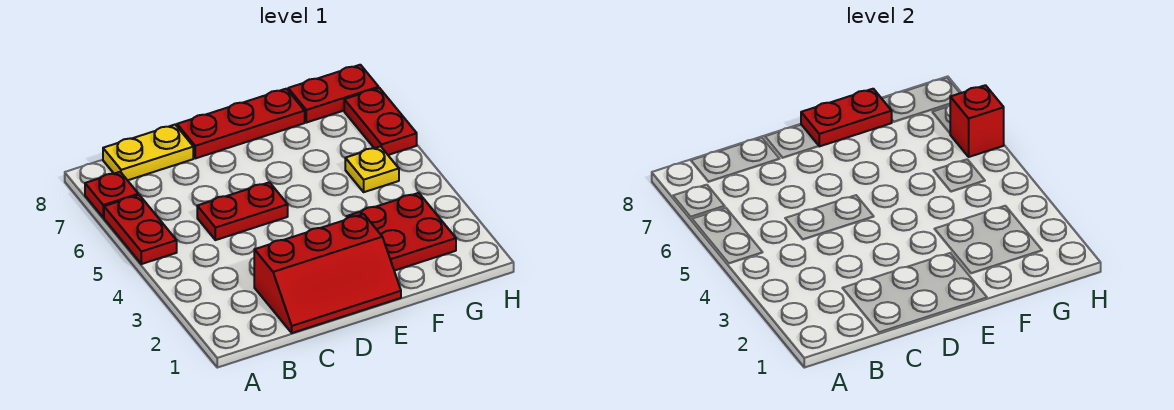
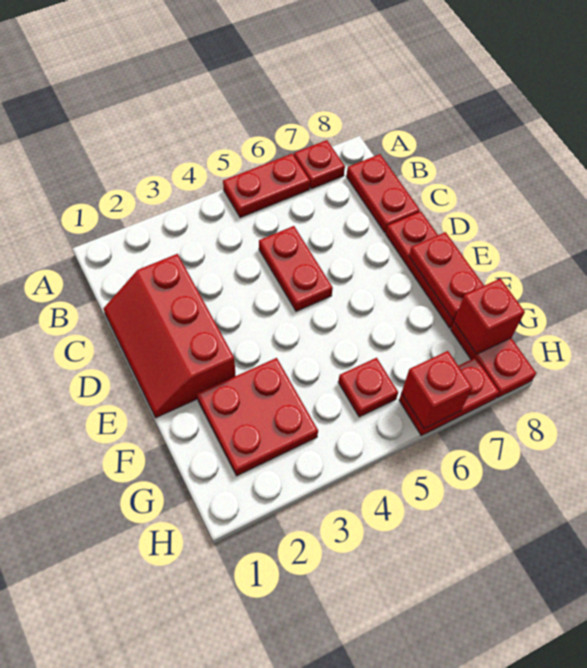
yellow plate B8:C8 level 1 -> red plate B8:C8 level 1
yellow plate G5 level 1 -> red plate G5 level 1
none -> red brick G8 level 2

